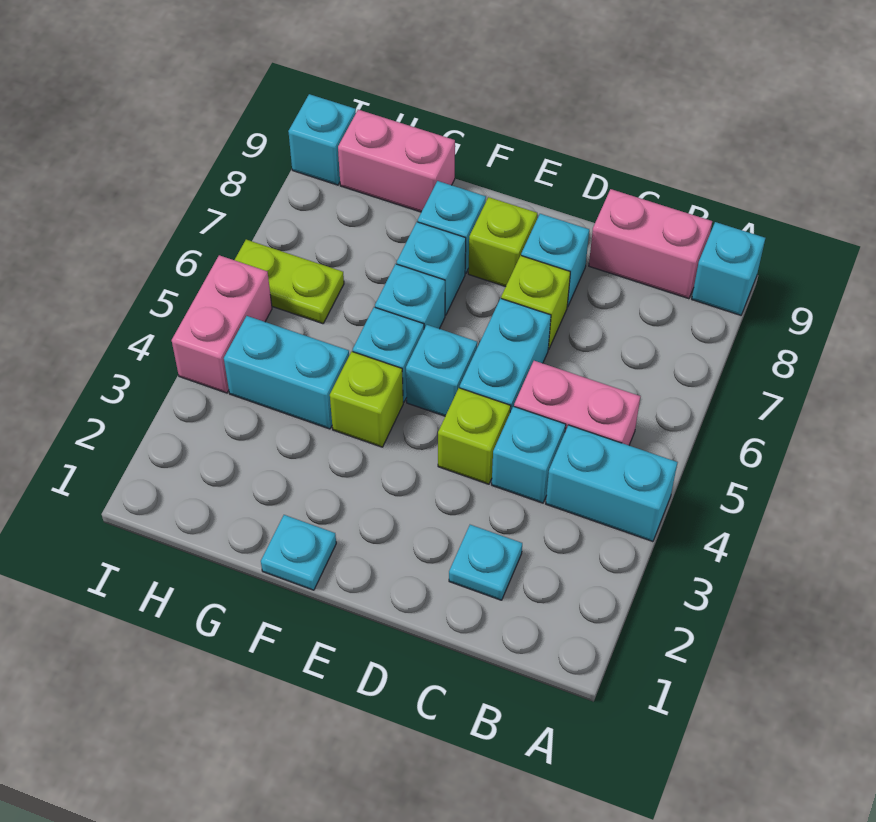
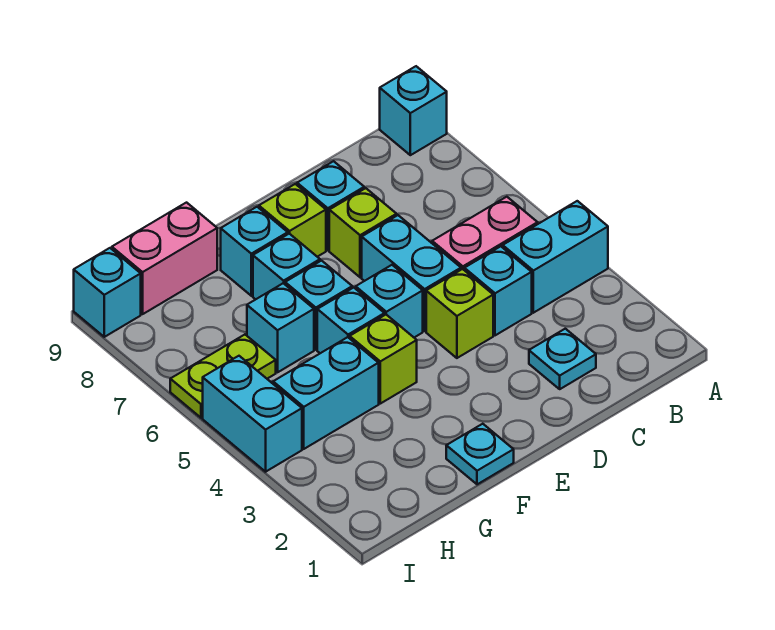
pink brick B9:C9 level 1 -> none
none -> cyan brick G6 level 1
pink brick I4:I5 level 1 -> cyan brick I4:I5 level 1

